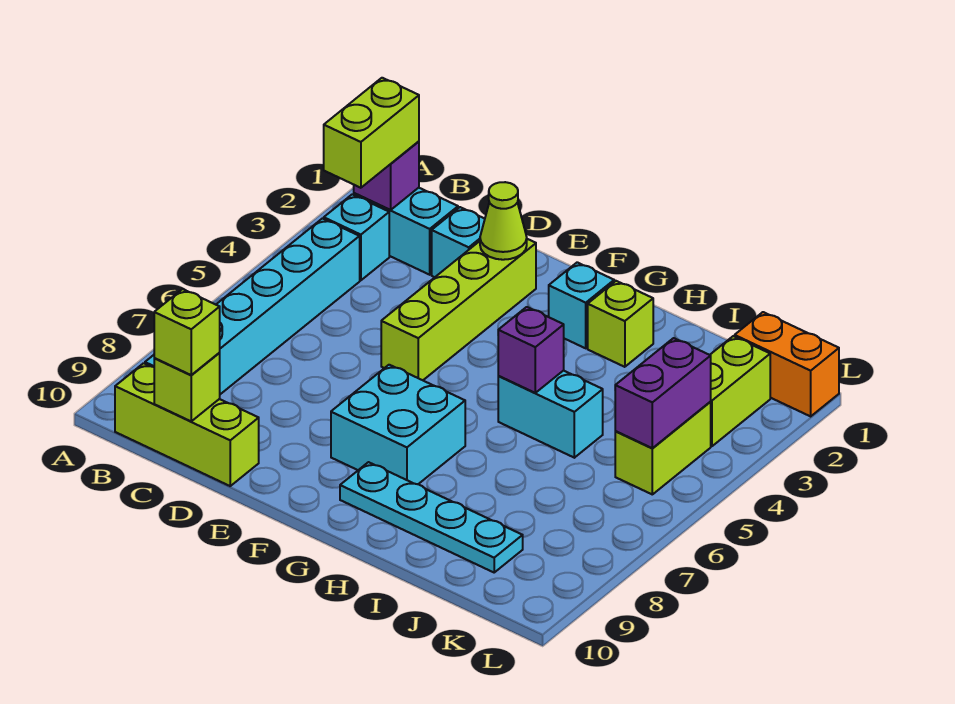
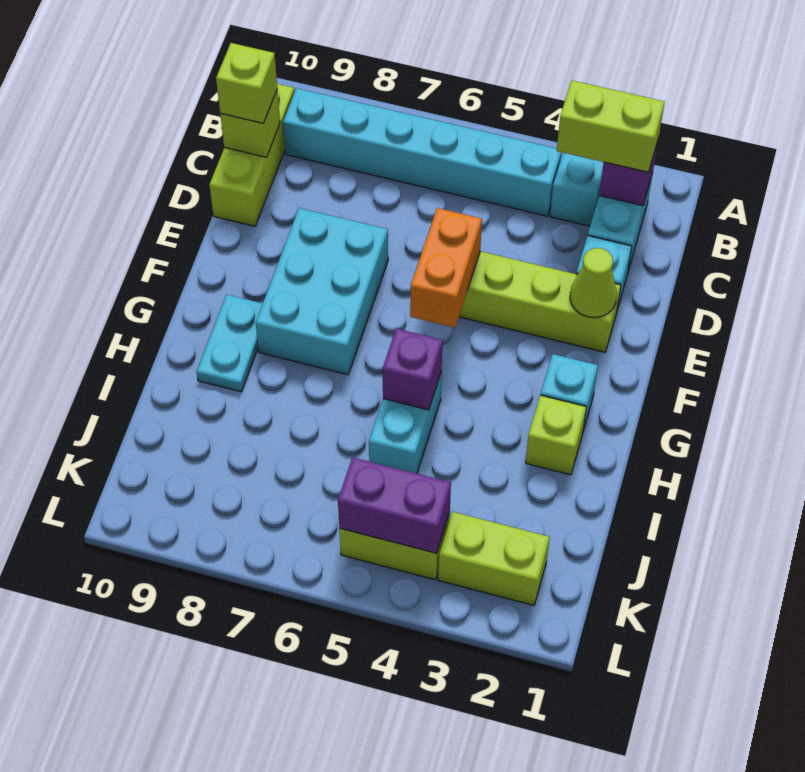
cyan brick F7:G8 level 1 -> cyan brick E7:G8 level 1
cyan plate G9:J9 level 1 -> cyan plate G9:H9 level 1
orange brick K1:L1 level 1 -> orange brick E5:F5 level 2

